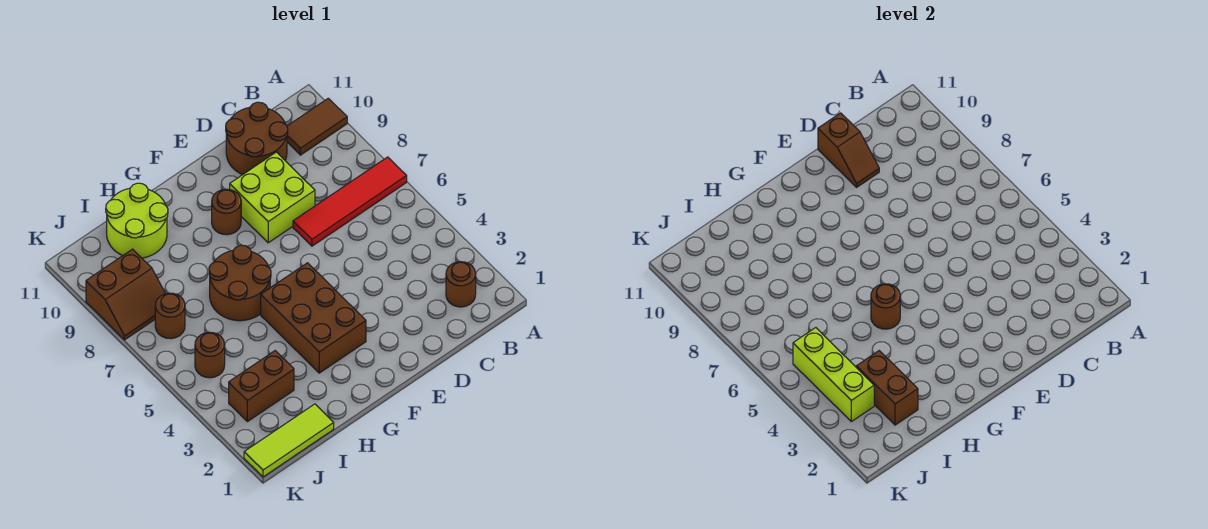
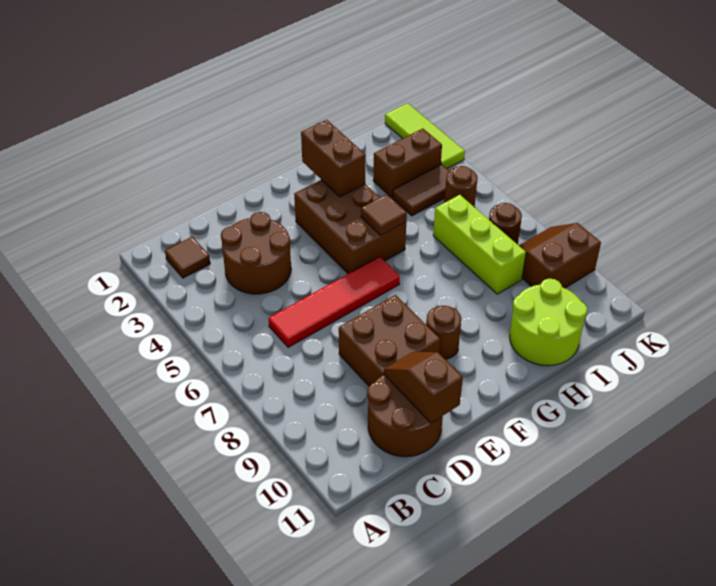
red tile A7:D7 level 1 -> red tile C6:F6 level 1
brown tile A10:B10 level 1 -> brown tile I4:J4 level 1
brown round brick B2 level 1 -> brown tile B2 level 1
lime brick D8:E9 level 1 -> brown brick D8:E9 level 1
brown round brick G5 level 2 -> brown tile G5 level 2
brown round brick G6:H7 level 1 -> brown round brick C3:D4 level 1
lime tile I1:K1 level 1 -> lime tile K1:K3 level 1
brown brick I2:I3 level 2 -> brown brick G2:G3 level 2
lime brick J3:J5 level 2 -> lime brick I6:I8 level 1

